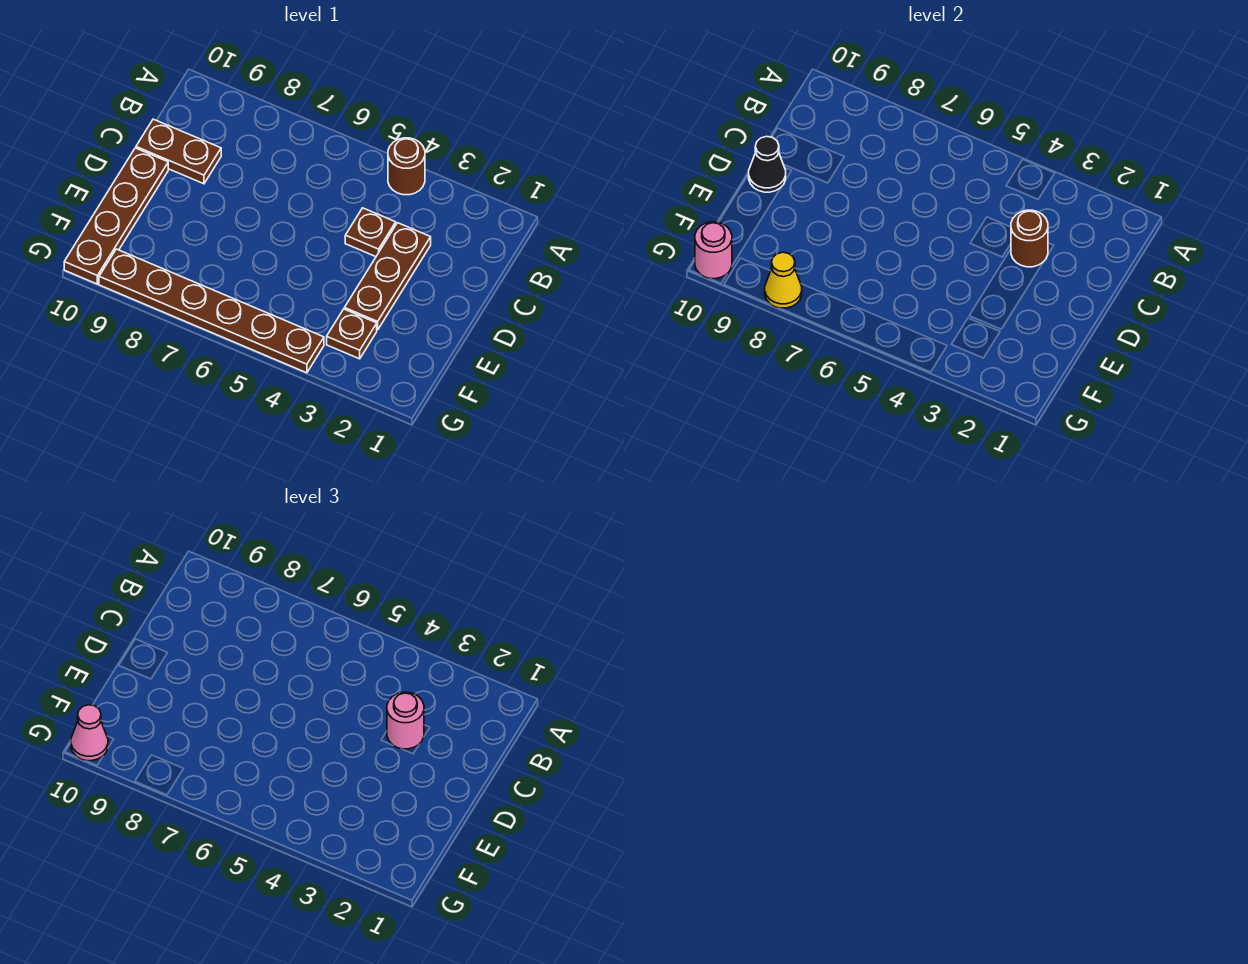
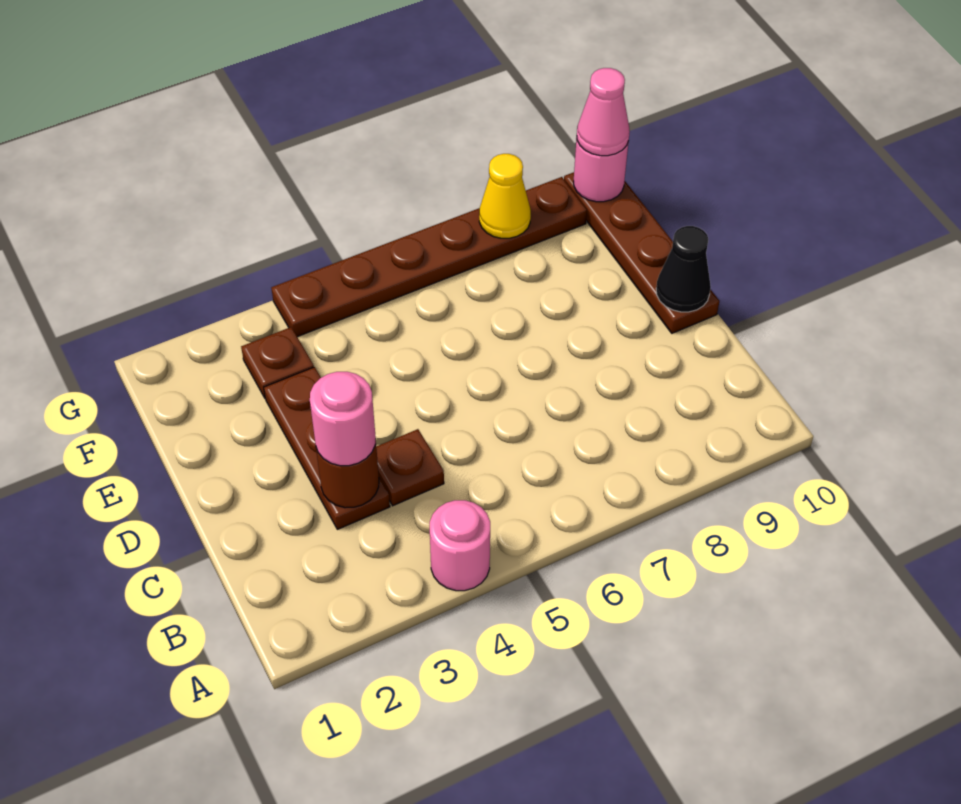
brown round brick A4 level 1 -> pink round brick A4 level 1
brown plate C9:C10 level 1 -> none

